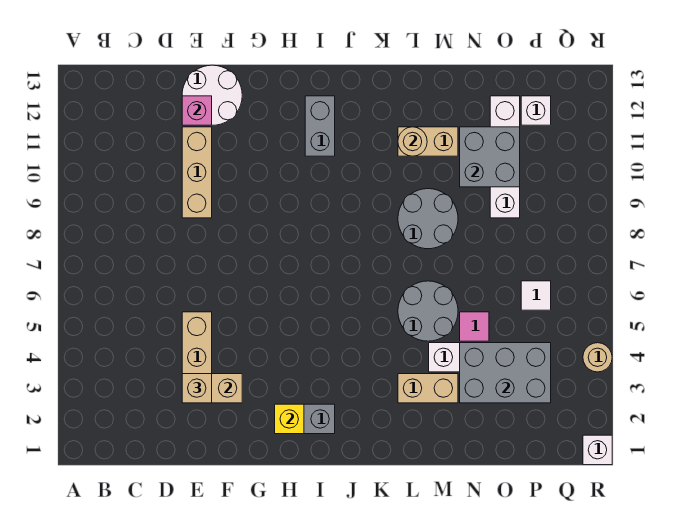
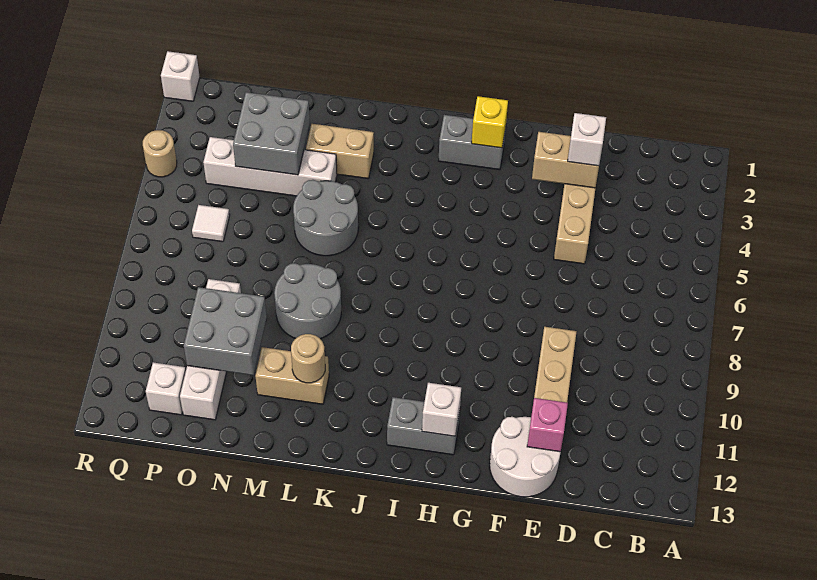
tan brick E3 level 3 -> white brick E3 level 3
none -> white brick H12 level 2
grey brick I11:I12 level 1 -> grey brick H12:I12 level 1
grey brick N3:P4 level 2 -> grey brick N3:O4 level 2
pink tile N5 level 1 -> none

